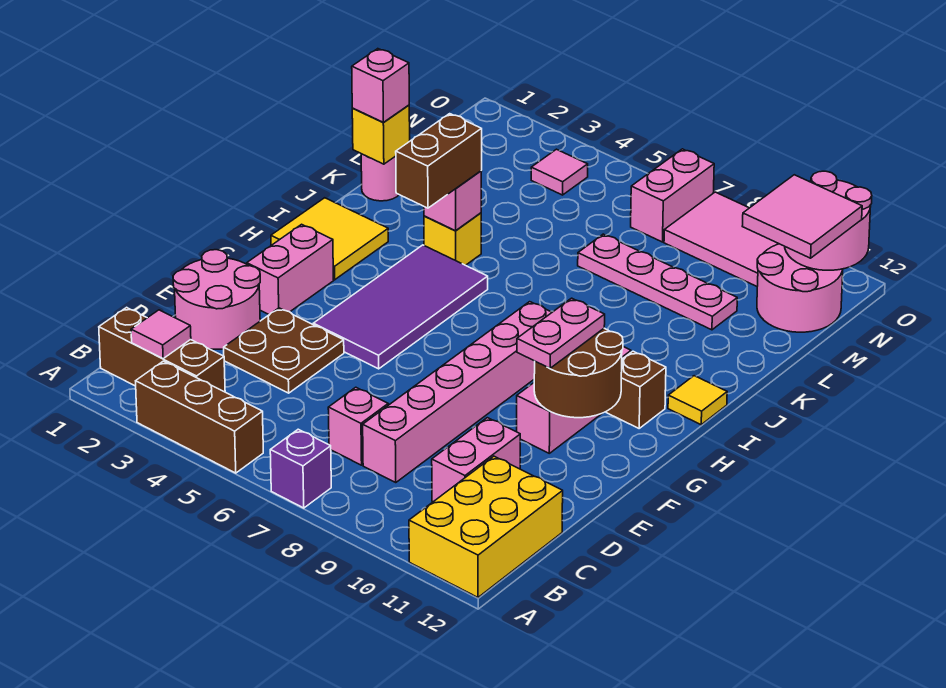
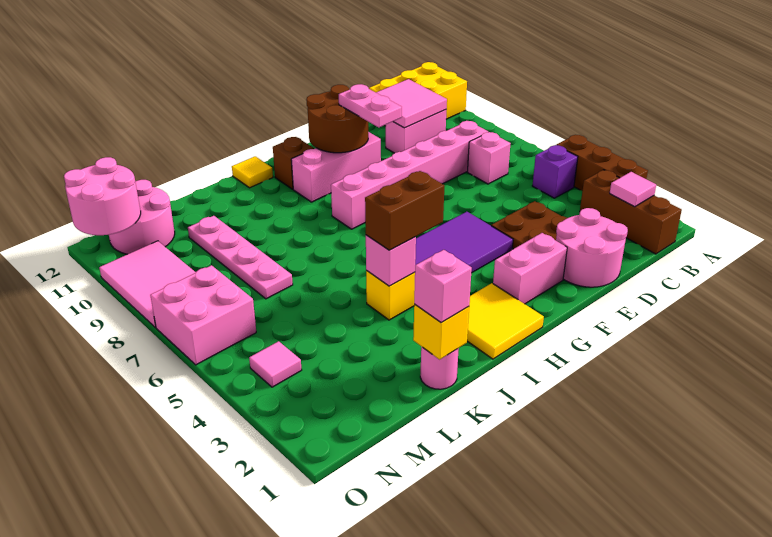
purple brick A7 level 1 -> purple brick B5 level 1
pink plate F10:G10 level 3 -> pink plate F9:F10 level 3
pink tile M11:N12 level 3 -> pink tile C10:D11 level 2
pink brick N7:O7 level 1 -> pink brick N6:O7 level 1

